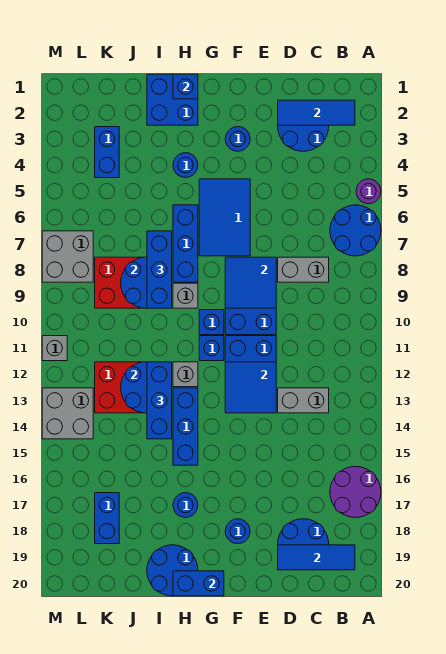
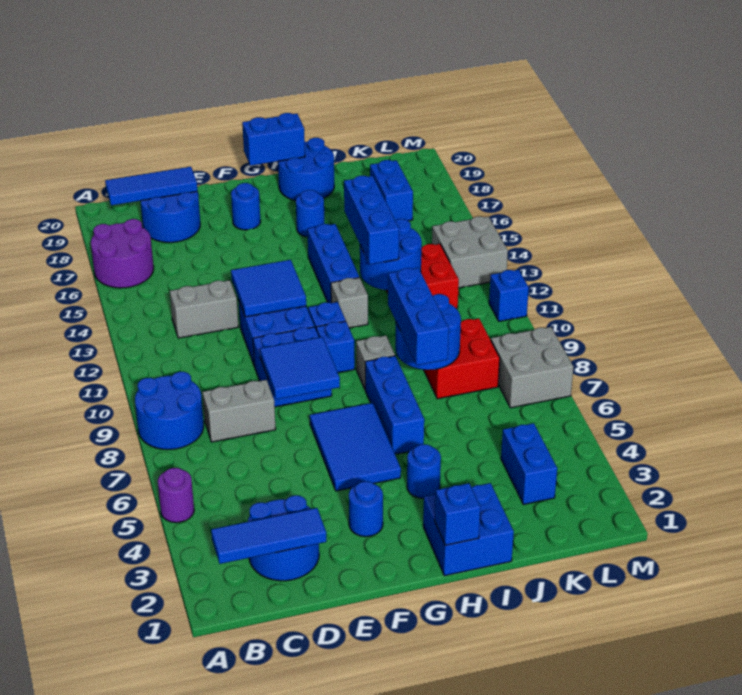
blue round brick A6:B7 level 1 -> blue round brick A8:B9 level 1
grey brick M11 level 1 -> blue brick M11 level 1

